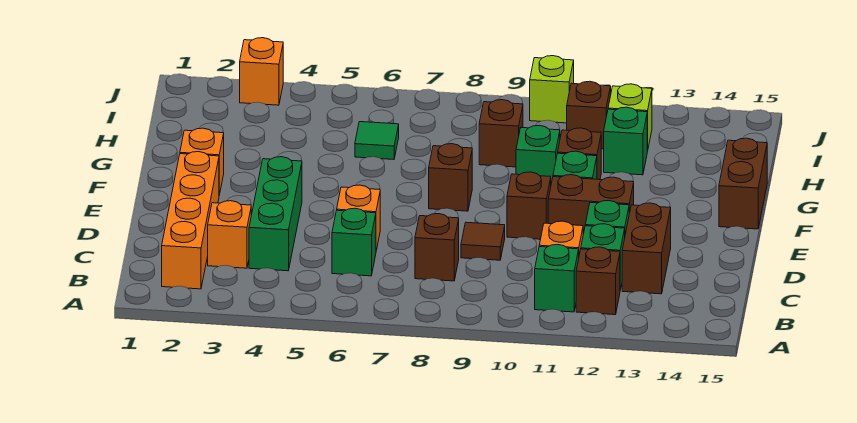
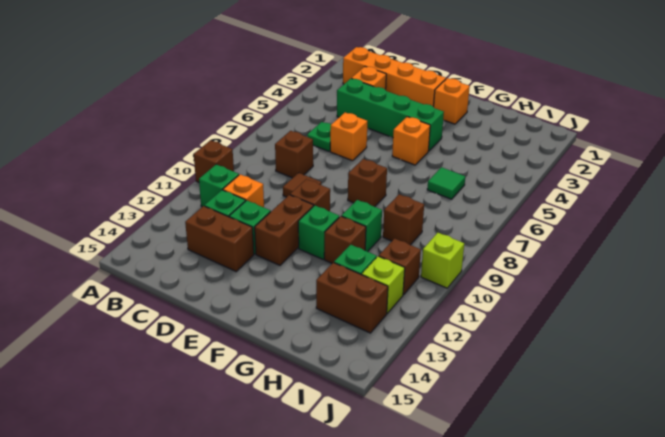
brown brick B12 level 1 -> brown brick A10 level 1
green brick C4:E4 level 1 -> green brick C4:F4 level 1
green brick C6 level 1 -> green plate C6 level 1
brown brick F15:G15 level 1 -> brown brick H13:I13 level 1
orange brick J3 level 1 -> orange brick F5 level 1

